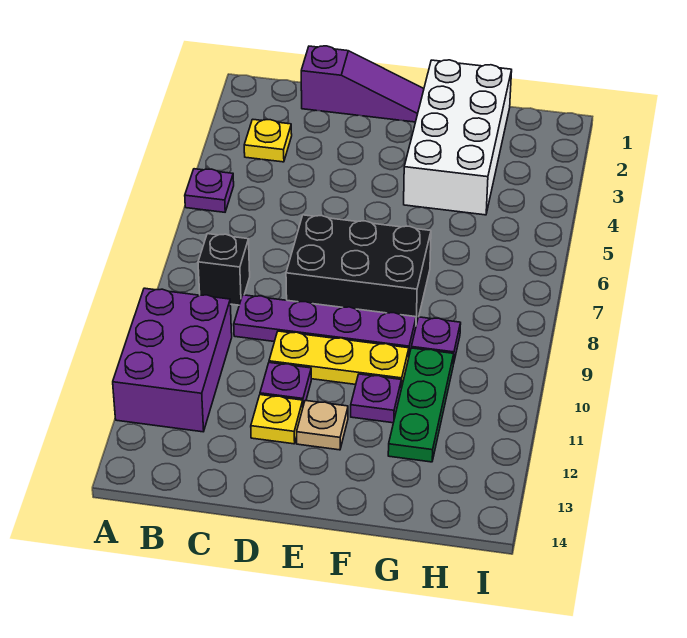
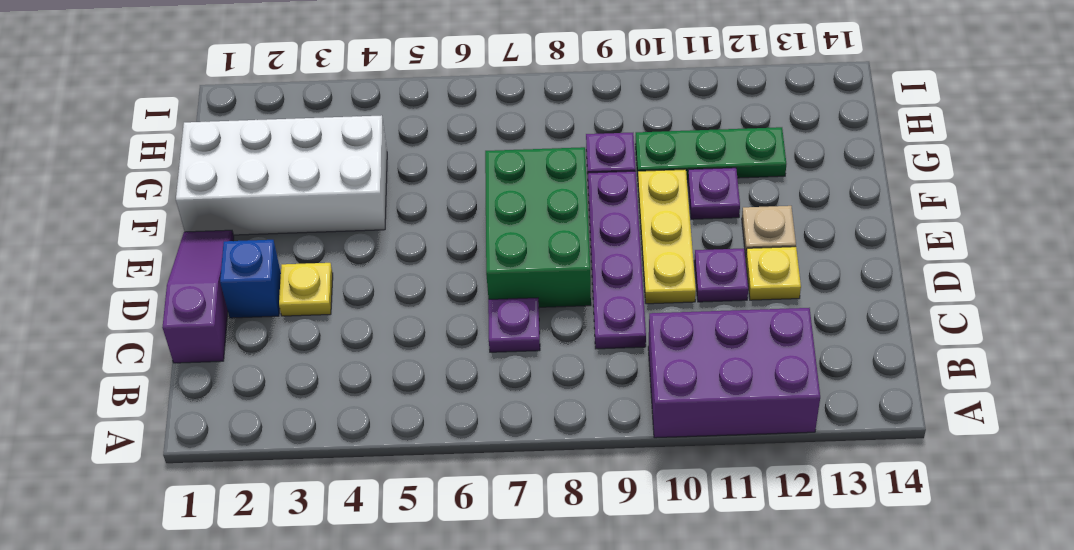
purple plate A5 level 1 -> purple plate C7 level 1
yellow plate B3 level 1 -> yellow plate D3 level 1
black brick B8 level 1 -> none
none -> blue brick D2 level 1
black brick D7:F8 level 1 -> green brick D7:F8 level 1

